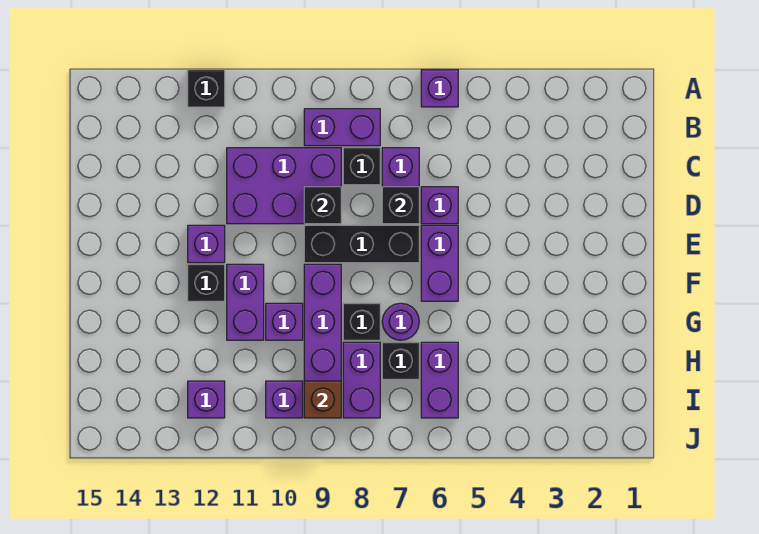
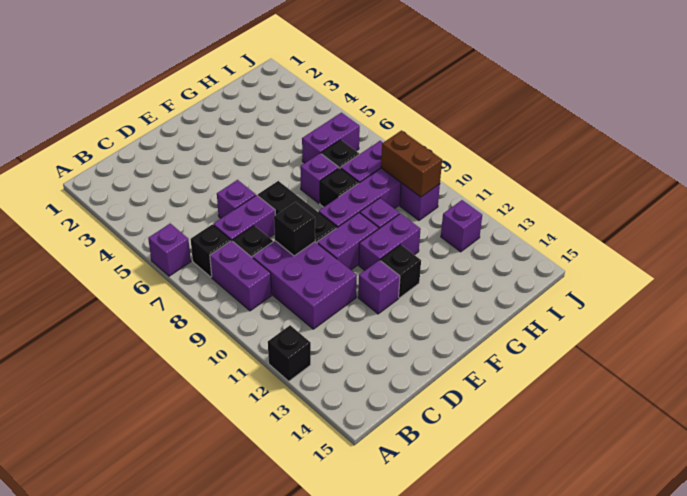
black brick D7 level 2 -> black brick B7 level 1
purple brick E6:F6 level 1 -> purple brick E10:F10 level 1
purple round brick G7 level 1 -> purple brick G7 level 1
brown brick I9 level 2 -> brown brick I9:I10 level 2

